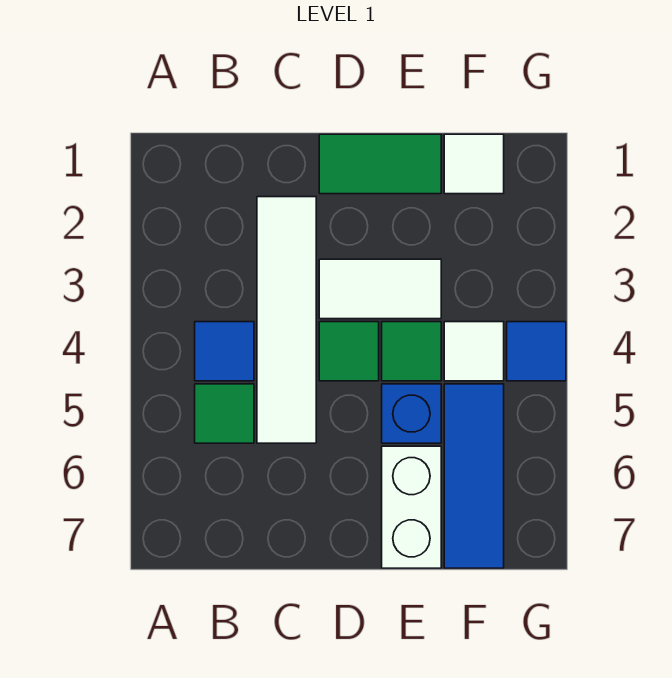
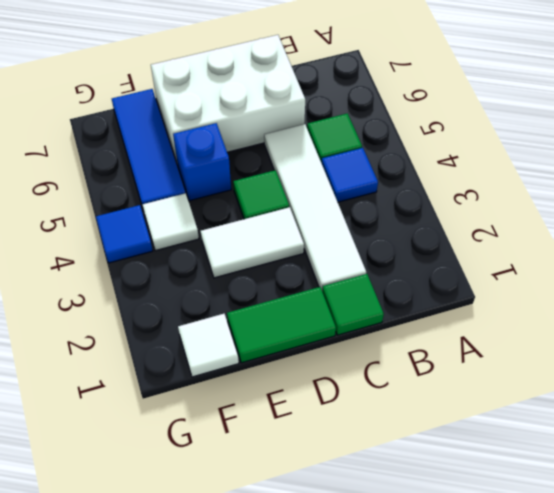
green tile E4 level 1 -> green tile C1 level 1
white brick E6:E7 level 1 -> white brick C6:E7 level 1

